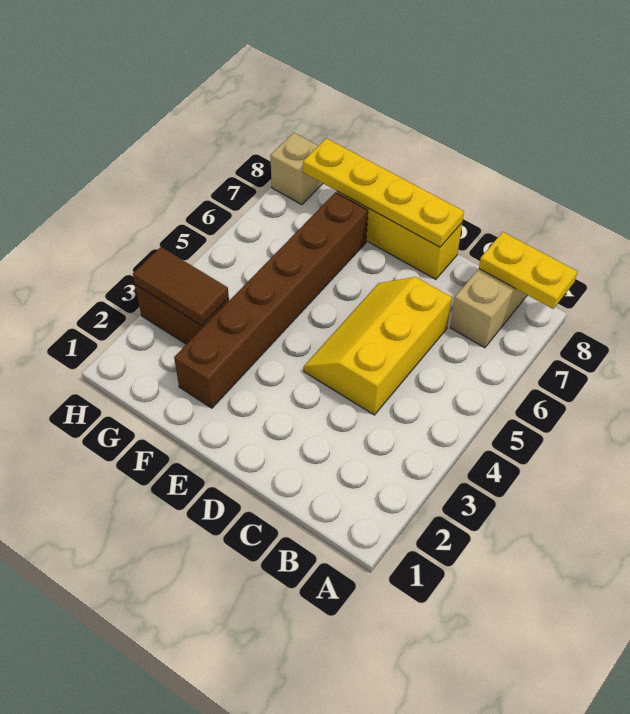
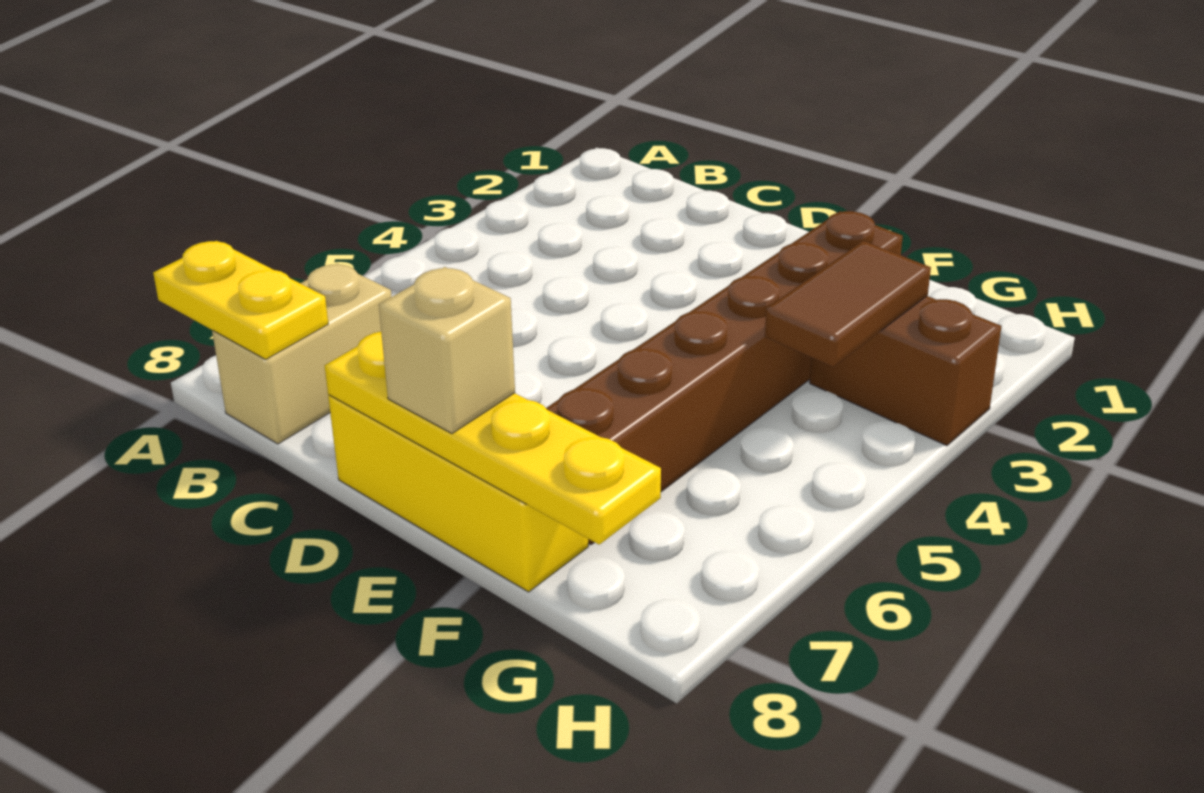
yellow slope C4:D6 level 1 top C -> none
brown tile G3:H3 level 2 -> brown tile G3:G4 level 2
tan brick H8 level 1 -> tan brick E8 level 3

